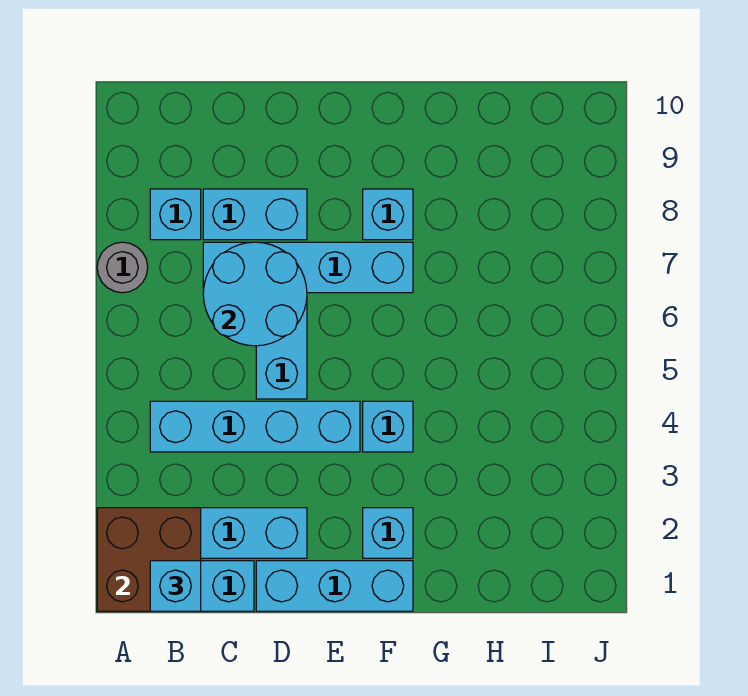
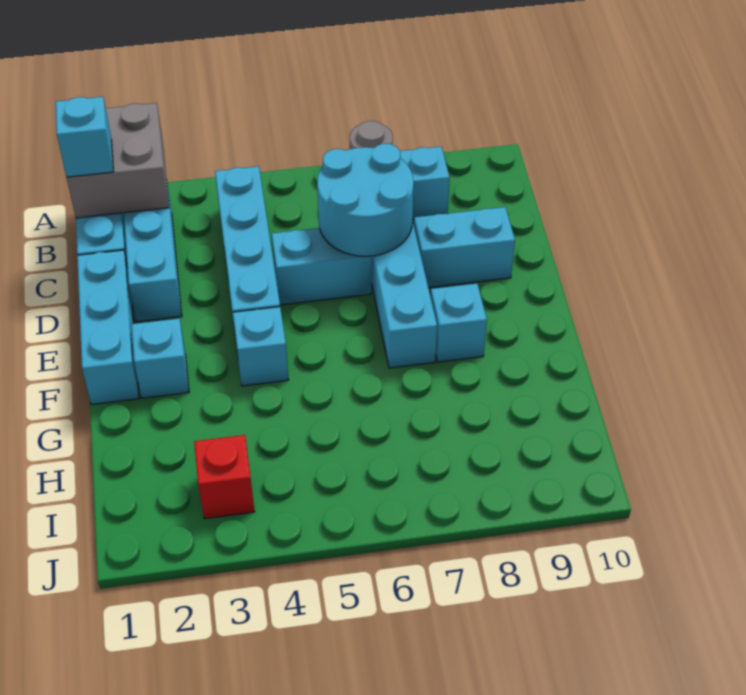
brown brick A1:B2 level 2 -> grey brick A1:B2 level 2
cyan brick C8:D8 level 1 -> cyan brick D8:D9 level 1
none -> red brick I3 level 1

